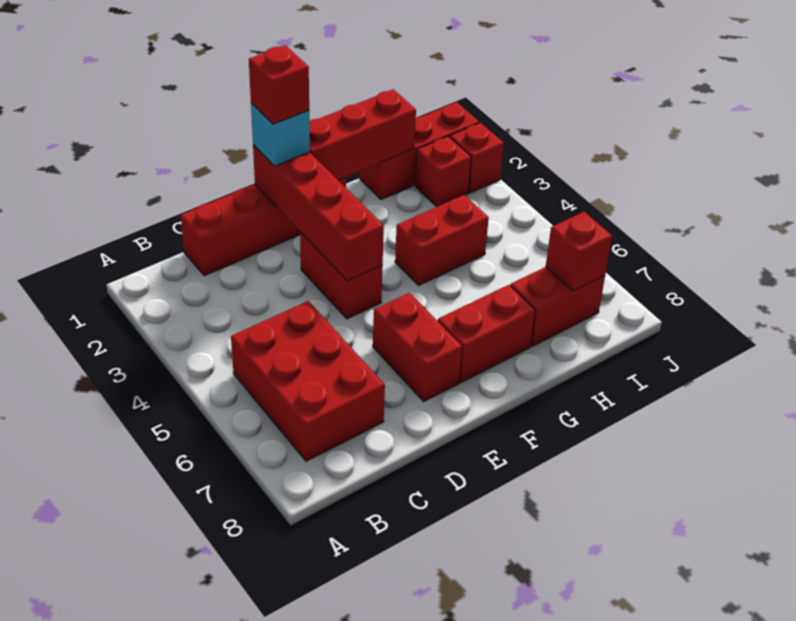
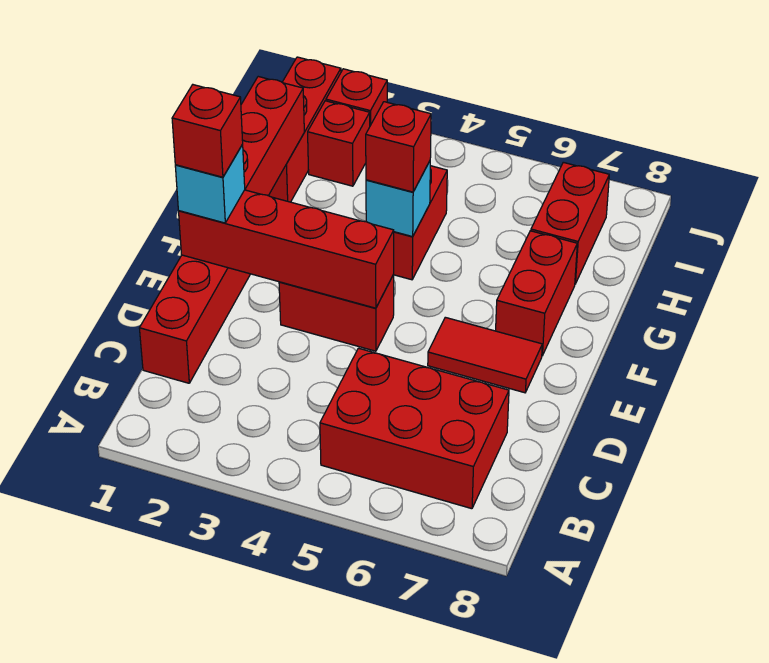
red brick E6:E7 level 1 -> red tile E6:E7 level 1
none -> cyan brick G4 level 2
red brick I7 level 2 -> red brick G4 level 3

